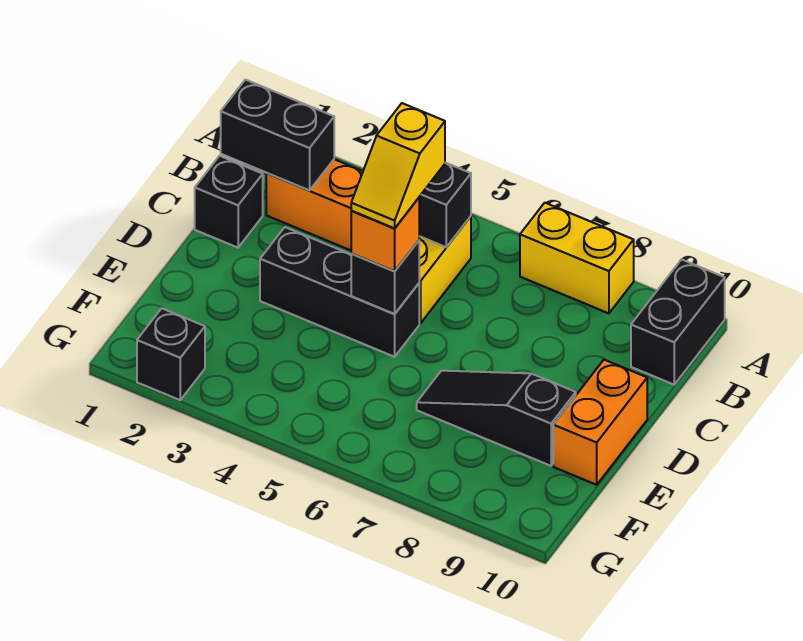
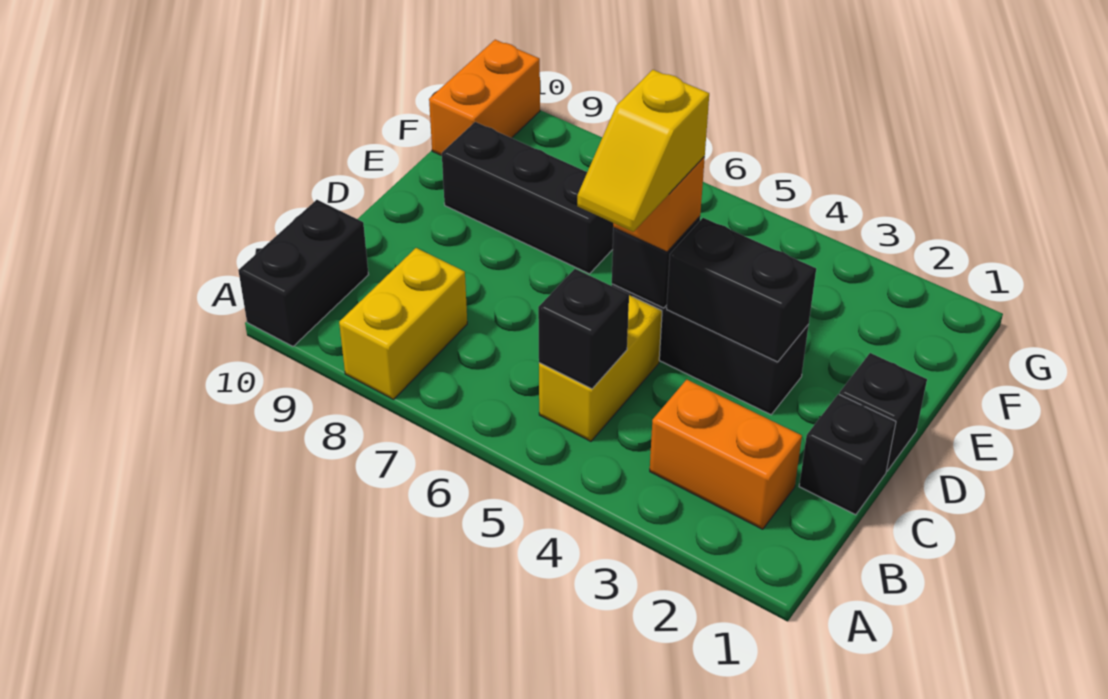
yellow brick A7:A8 level 1 -> yellow brick A8:B8 level 1
black brick B1:B2 level 2 -> black brick D3:D4 level 2
yellow slope C5:D5 level 4 top C -> yellow slope C5:D5 level 4 top D
orange brick D10:E10 level 1 -> orange brick F10:G10 level 1
black slope E7:E9 level 1 top 9 -> black brick E7:E9 level 1
black brick G2 level 1 -> black brick D1 level 1

